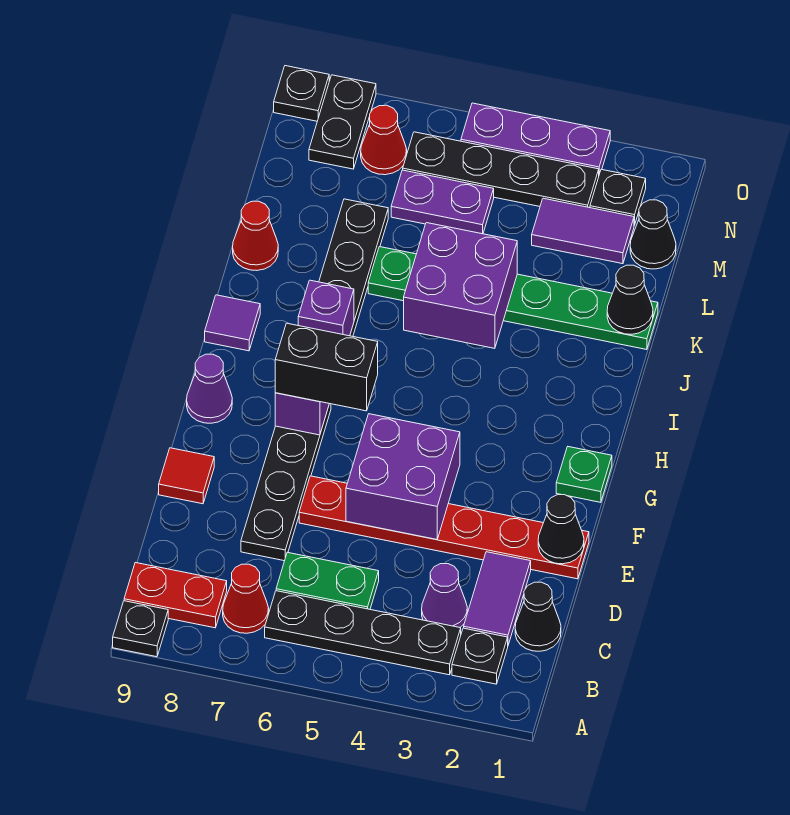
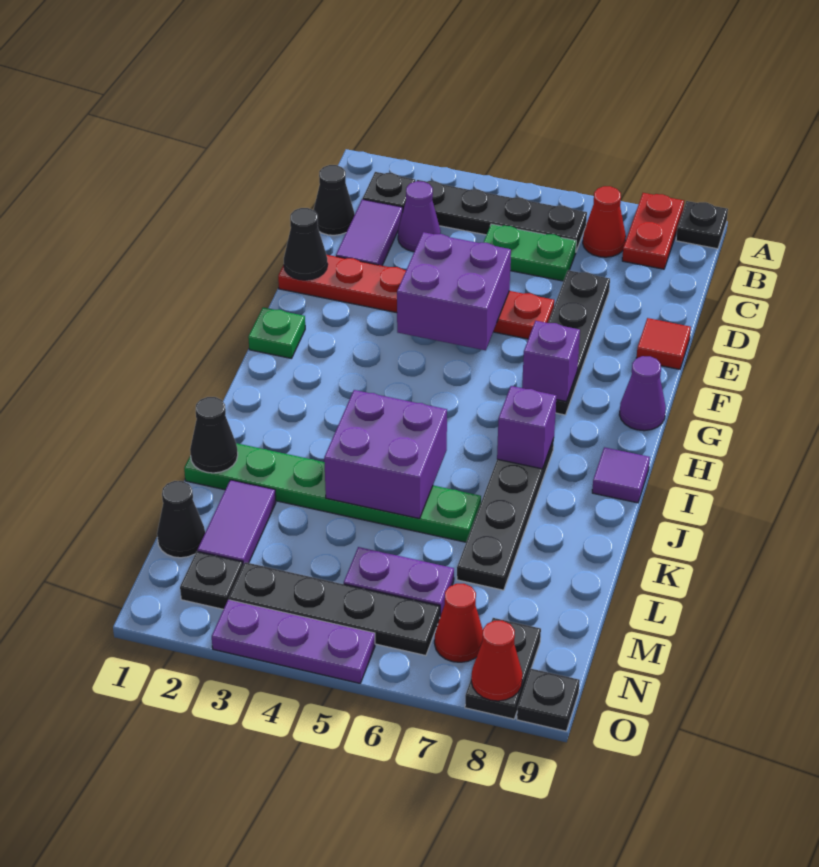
red plate B8:B9 level 1 -> red plate A8:B8 level 1
black brick G6:G7 level 3 -> none
red cone K9 level 1 -> red cone O8 level 2
purple tile M2:M3 level 1 -> purple tile L2:M2 level 1

